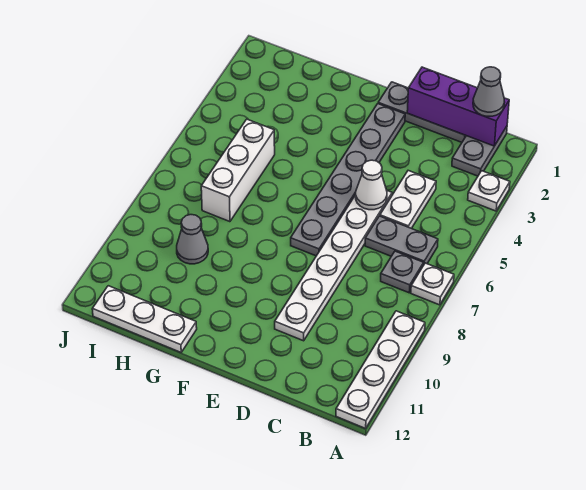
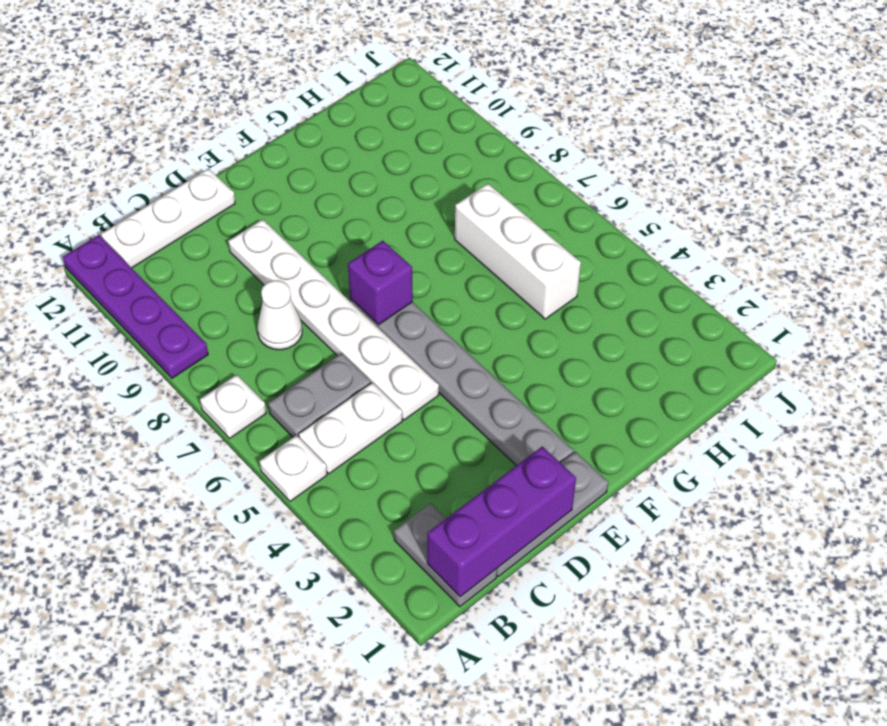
white plate A3 level 1 -> white plate A5 level 1
white plate A9:A12 level 1 -> purple plate A9:A12 level 1
grey cone B1 level 3 -> none
grey plate B7 level 1 -> none
white plate C4:C5 level 1 -> white plate B5:C5 level 1
white cone D5 level 2 -> white cone C8 level 1
none -> purple brick E7 level 2
white plate G12:I12 level 1 -> white plate B12:D12 level 1
grey cone H9 level 1 -> none

